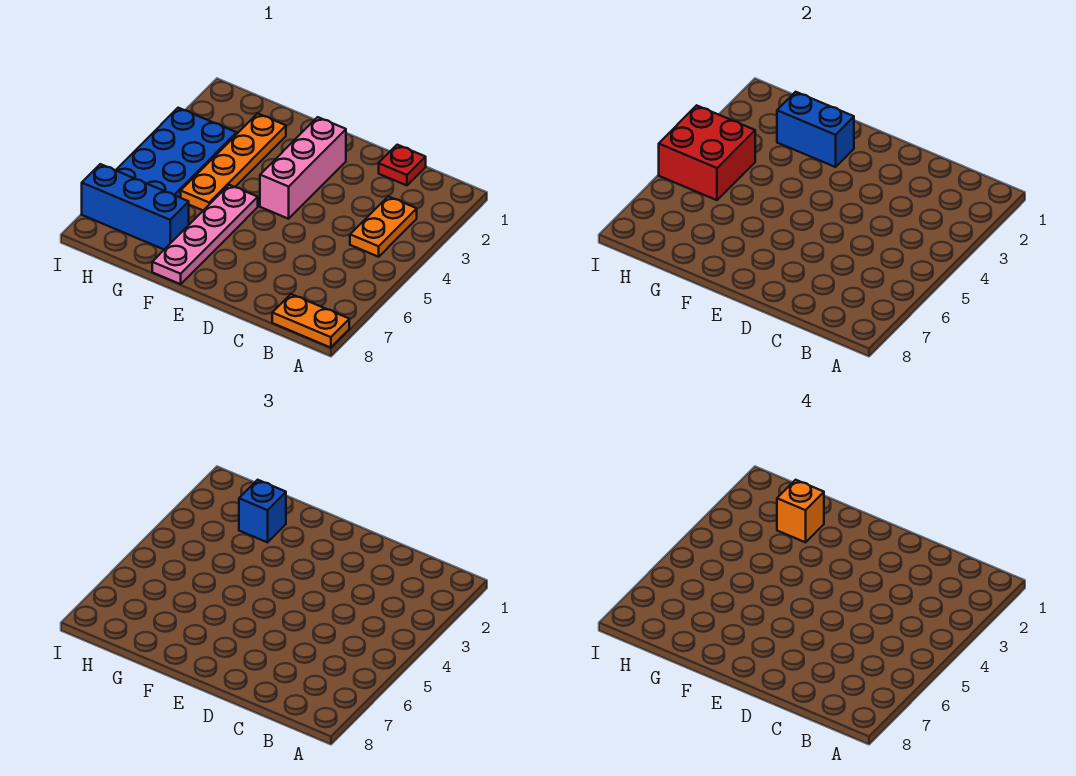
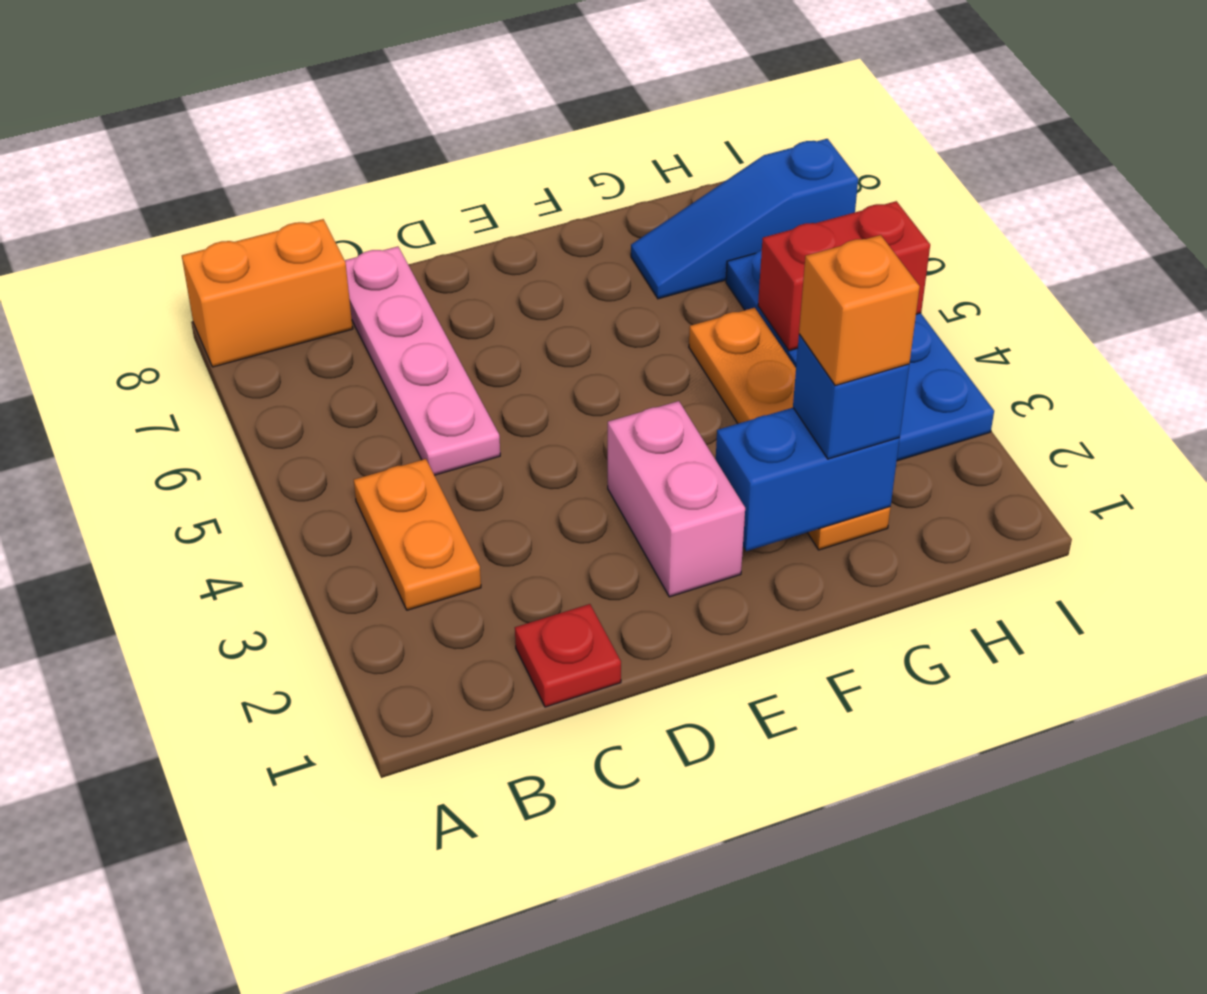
orange plate A8:B8 level 1 -> orange brick A8:B8 level 1
pink brick E2:E4 level 1 -> pink brick E2:E3 level 1
pink plate F5:F8 level 1 -> pink plate C5:C8 level 1
blue brick G7:I7 level 1 -> blue slope G7:I7 level 1 top I
red brick H4:I5 level 2 -> red brick H5:I5 level 2

